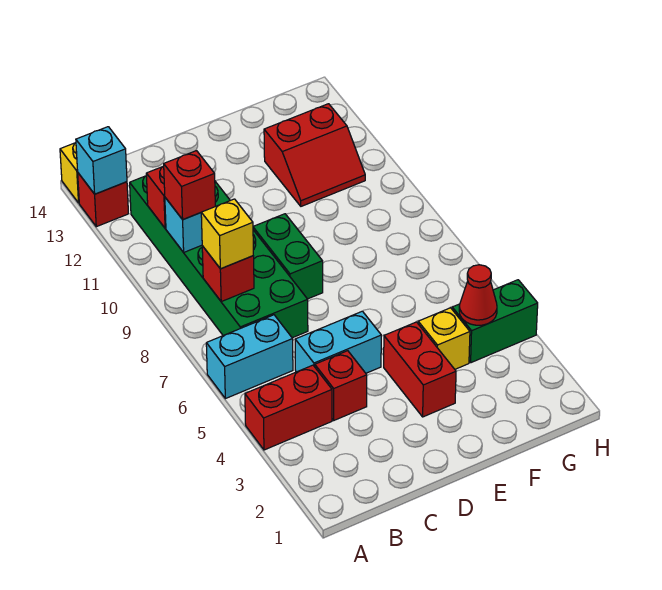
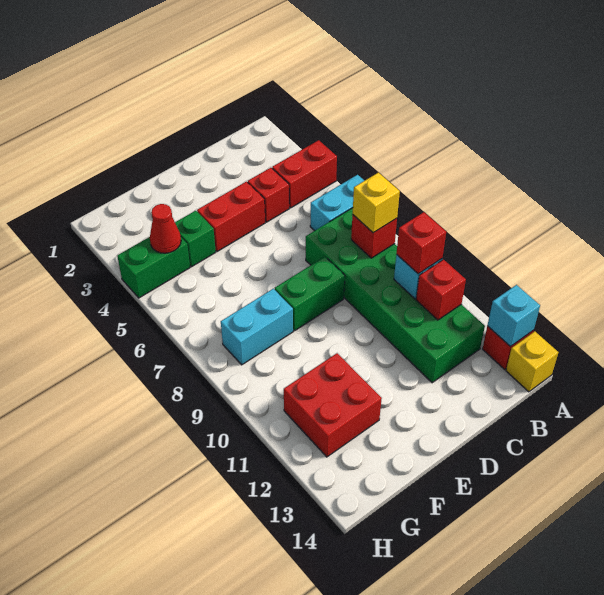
cyan brick C5:D5 level 1 -> cyan brick F8:G8 level 1
green brick D8:D9 level 1 -> green brick D8:E8 level 1
red brick E3:E4 level 1 -> red brick D4:E4 level 1
yellow brick F4 level 1 -> green brick F4 level 1
red slope F11:G12 level 1 top 12 -> red brick F11:G12 level 1

